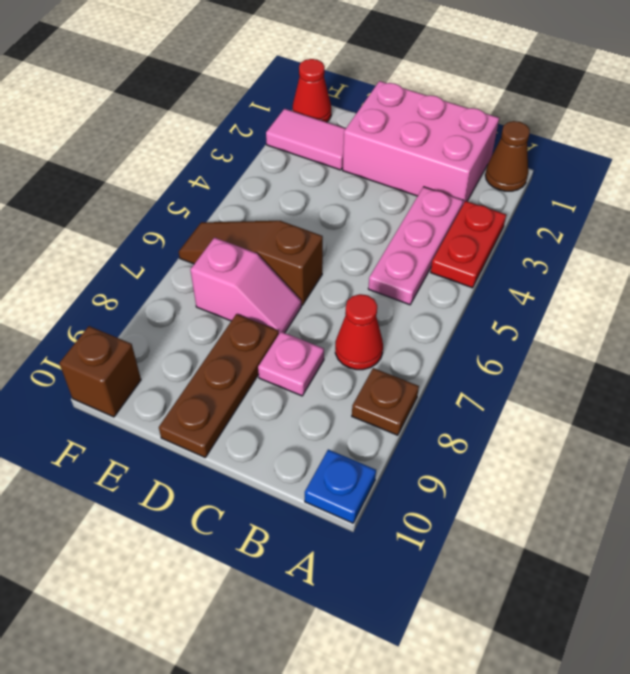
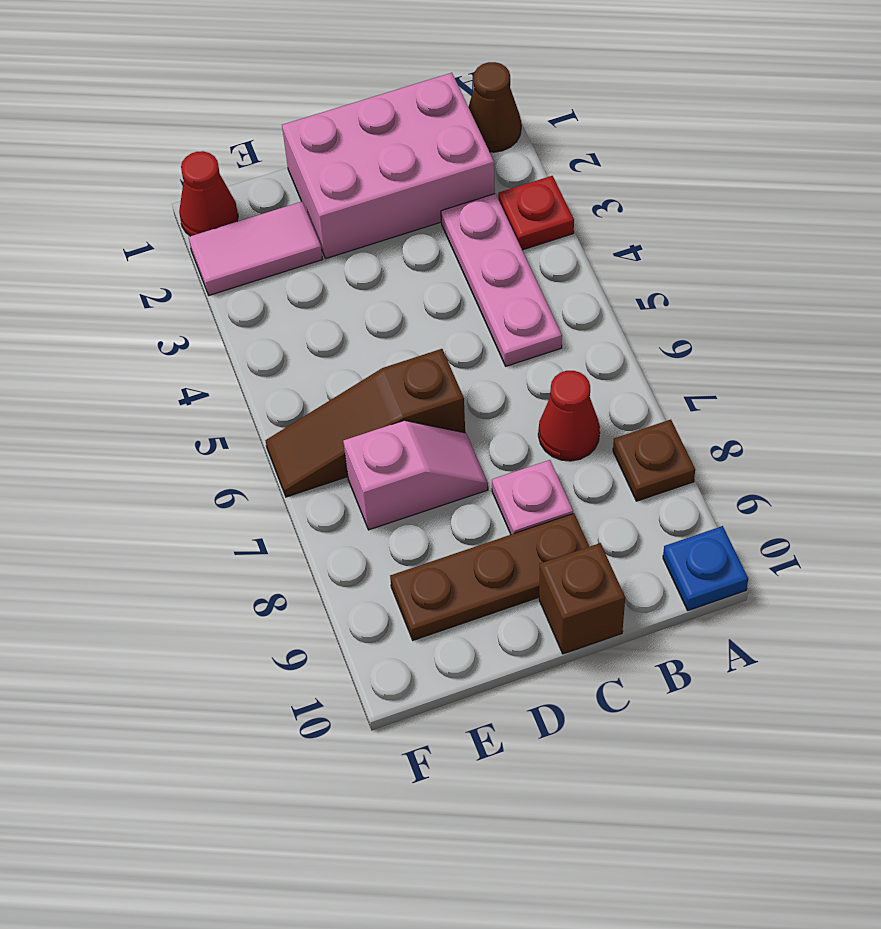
red plate A3:A4 level 1 -> red plate A3 level 1
brown plate D8:D10 level 1 -> brown plate C9:E9 level 1
brown brick F10 level 1 -> brown brick C10 level 1

